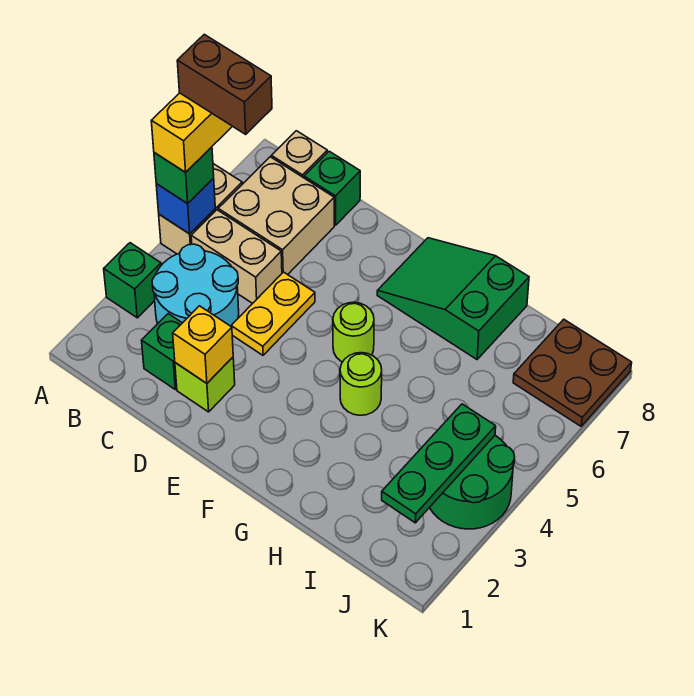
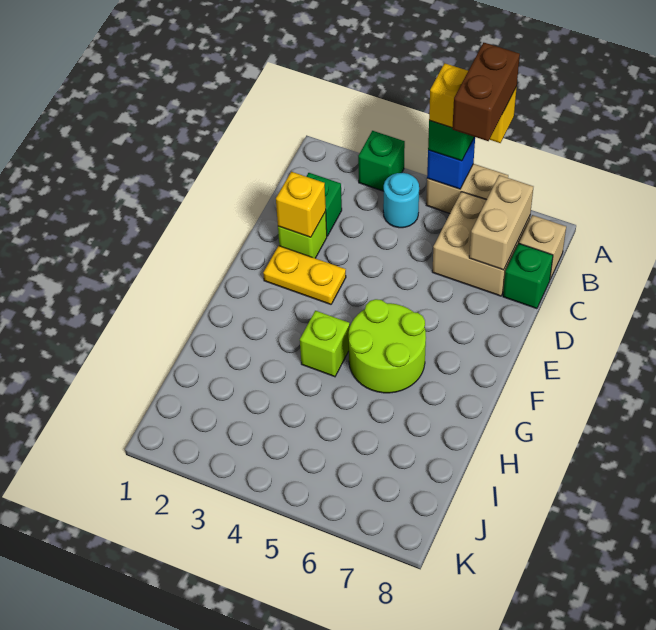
cyan round brick B3:C4 level 1 -> cyan round brick B4 level 1
tan brick B5:C5 level 1 -> tan brick B7:C7 level 2
yellow plate D4:D5 level 1 -> yellow plate E2:E3 level 1
lime round brick F5 level 1 -> lime round brick F5:G6 level 1
green slope F7:H8 level 1 top H -> none
lime round brick G4 level 1 -> lime brick G4 level 1
green plate J2:J4 level 2 -> none
green round brick J3:K4 level 1 -> none
brown plate J7:K8 level 1 -> none

